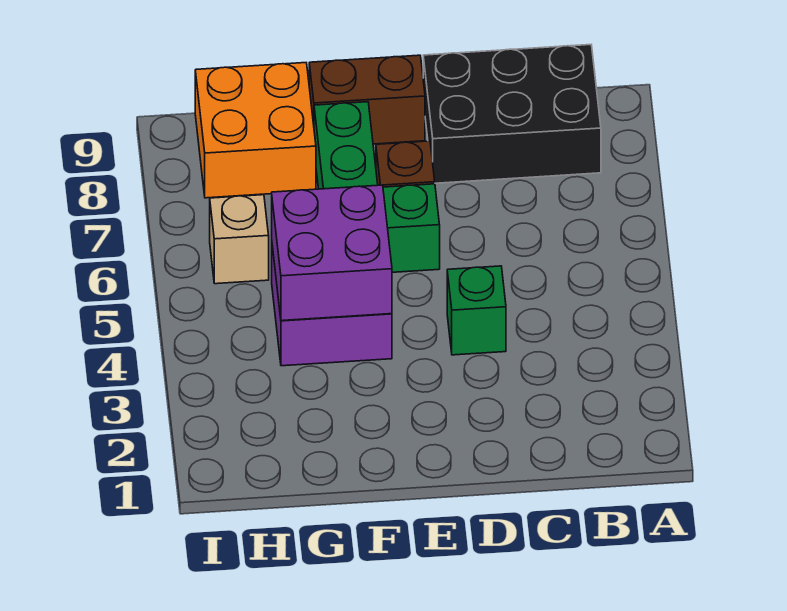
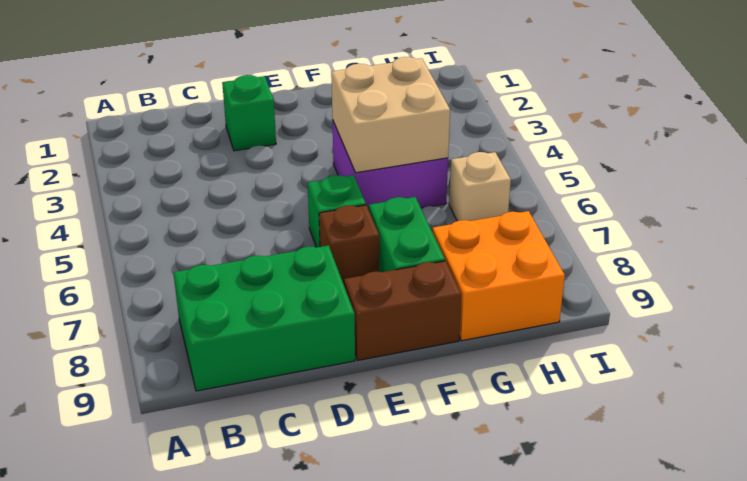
black brick B8:D9 level 1 -> green brick B8:D9 level 1
green brick D4 level 1 -> green brick D2 level 1
purple brick F4:G5 level 2 -> tan brick F4:G5 level 2

